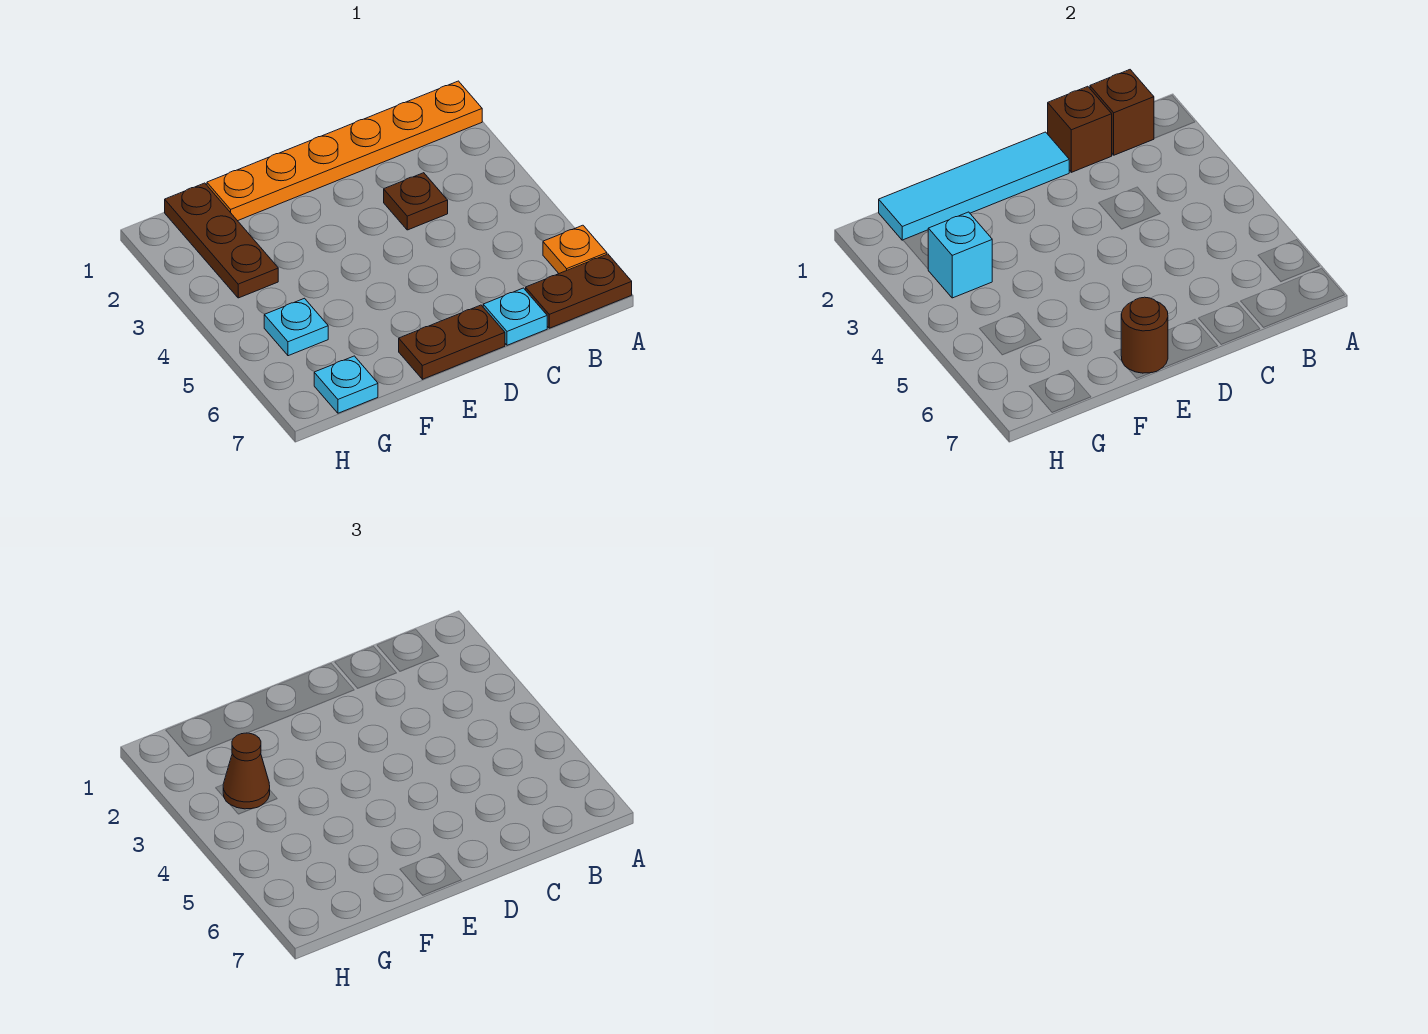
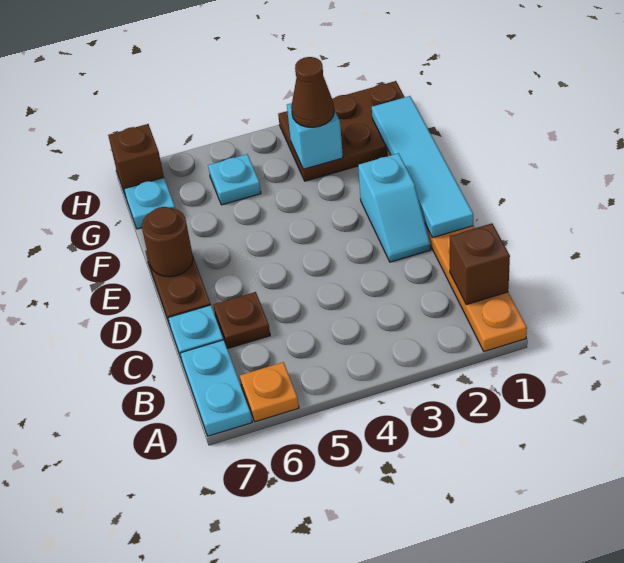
brown plate A7:B7 level 1 -> cyan plate A7:B7 level 1
brown brick C1 level 2 -> brown brick H7 level 1
brown plate C3 level 1 -> brown plate C6 level 1
none -> cyan slope D2:E2 level 1 top E
brown plate G1:G3 level 1 -> brown plate G1:H3 level 1

